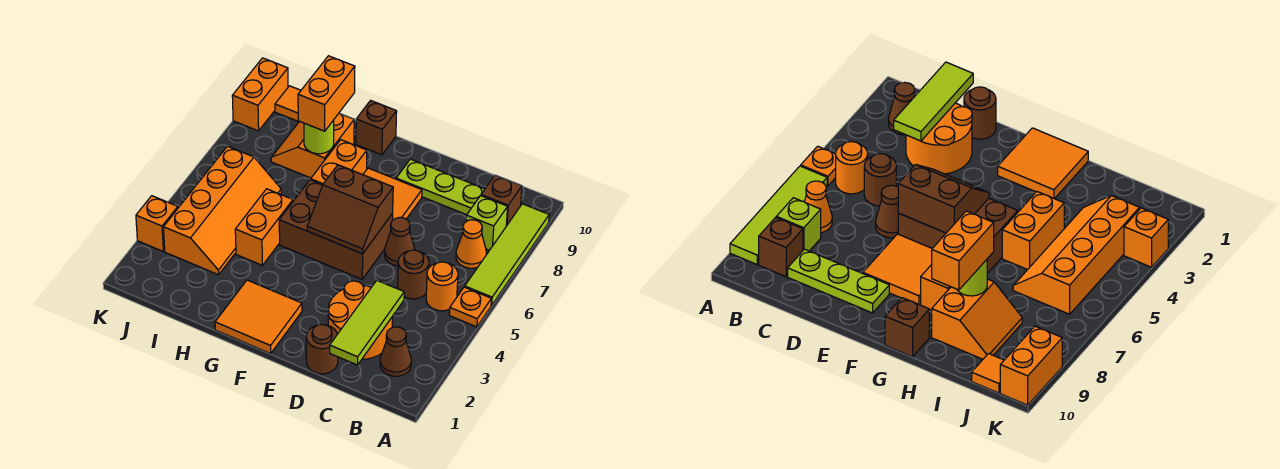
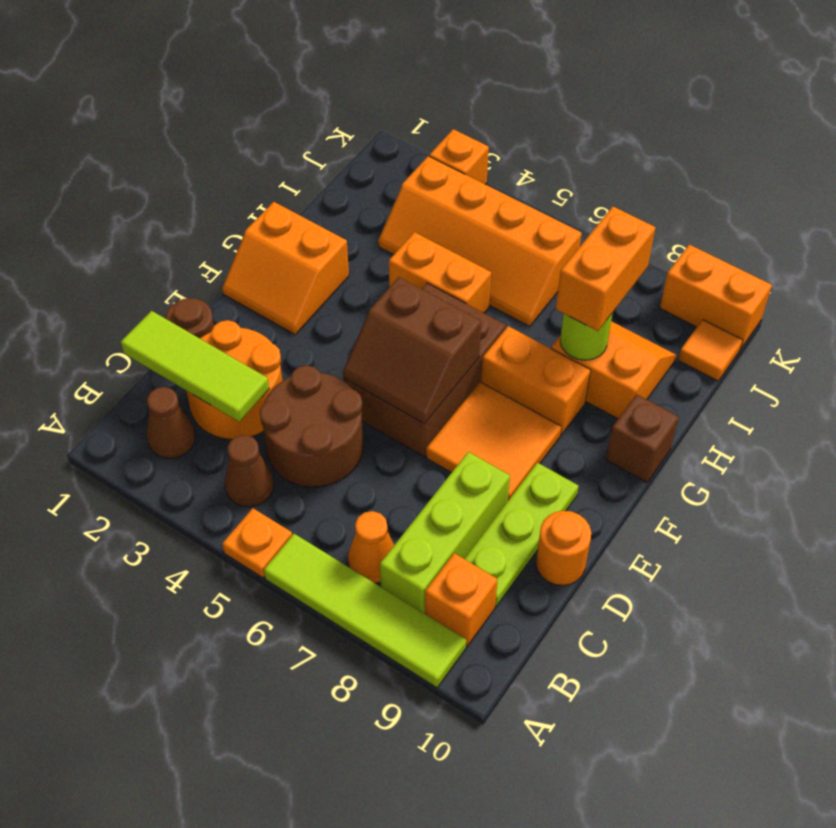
orange round brick B5 level 1 -> orange round brick D10 level 1
lime brick B8 level 1 -> lime brick B8:D8 level 1
brown brick B9 level 1 -> orange brick B9 level 1
brown round brick C5 level 1 -> brown round brick C4:D5 level 1
brown cone D6 level 1 -> brown cone B4 level 1
brown slope E5:F6 level 2 top 6 -> brown slope E5:F6 level 2 top F
orange tile F1:G2 level 1 -> orange slope F1:G2 level 1 top G
orange brick H8:H9 level 3 -> orange brick H8:I8 level 3

